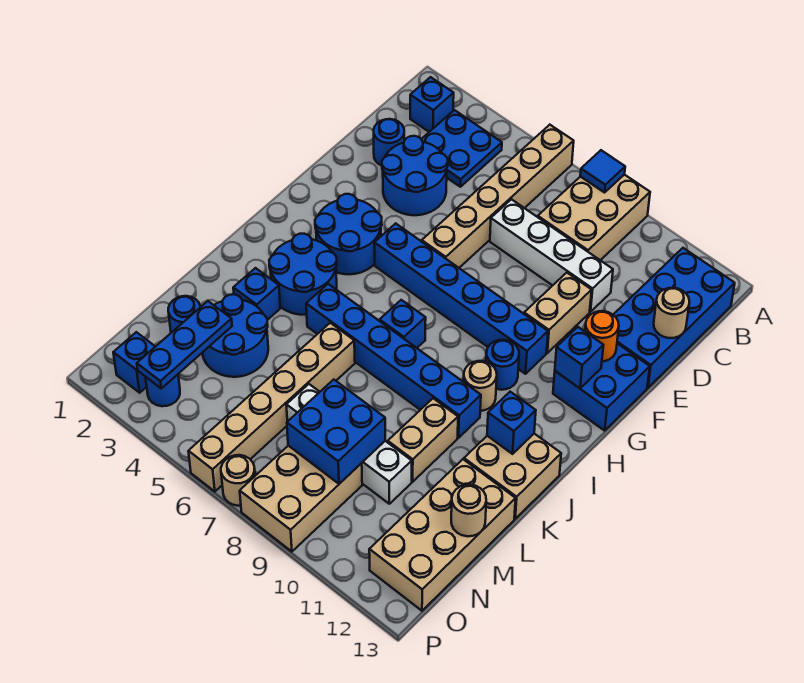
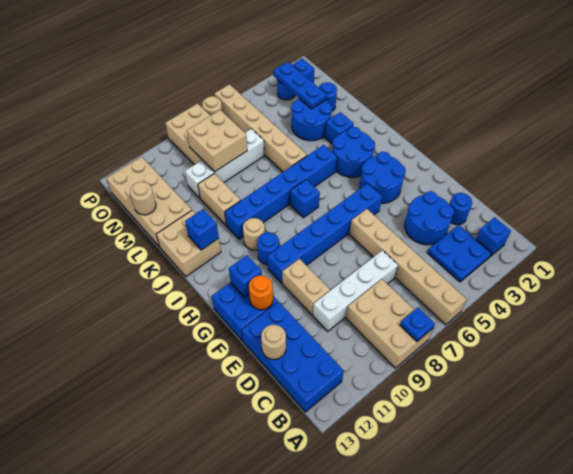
blue tile A8 level 2 -> blue plate A8 level 2
blue brick M8:N9 level 2 -> tan brick M8:N9 level 2

